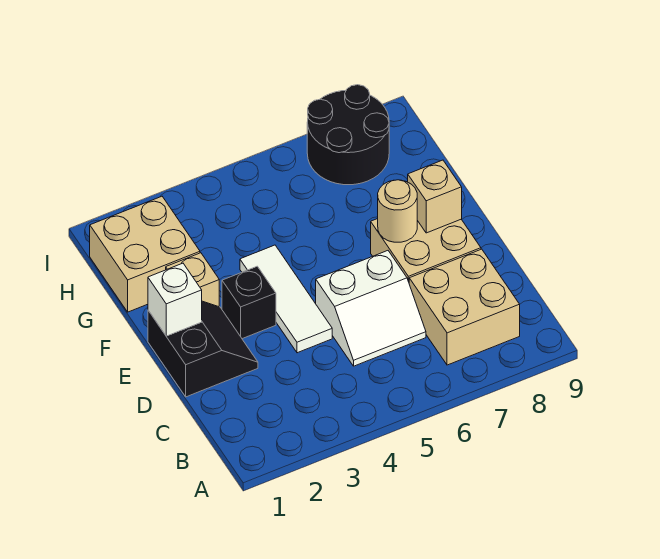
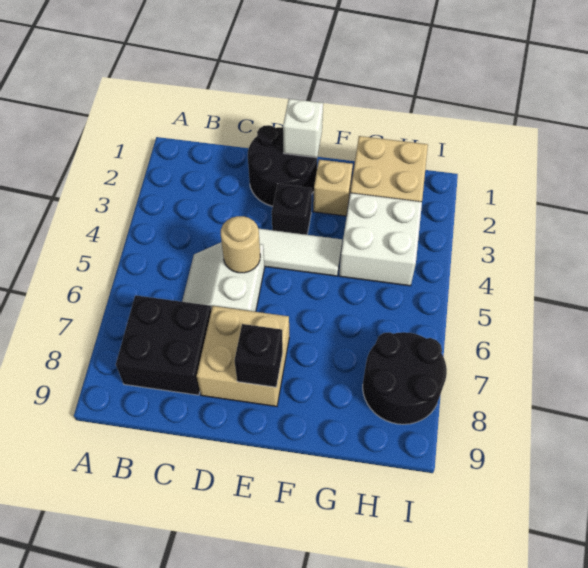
tan brick B7:C8 level 1 -> black brick B7:C8 level 1
black slope D1:E2 level 1 top 1 -> black round brick D1:E2 level 1
tan round brick E7 level 2 -> tan round brick D5 level 2
tan brick E8 level 2 -> black brick E8 level 2
none -> white brick G3:H4 level 1

